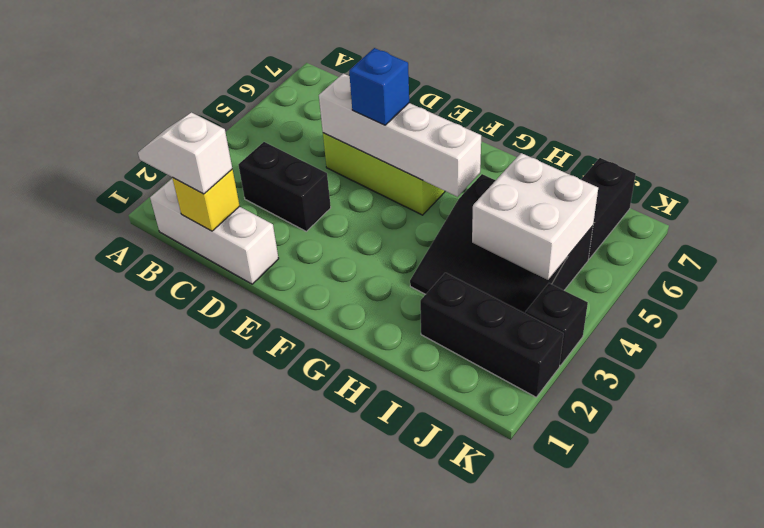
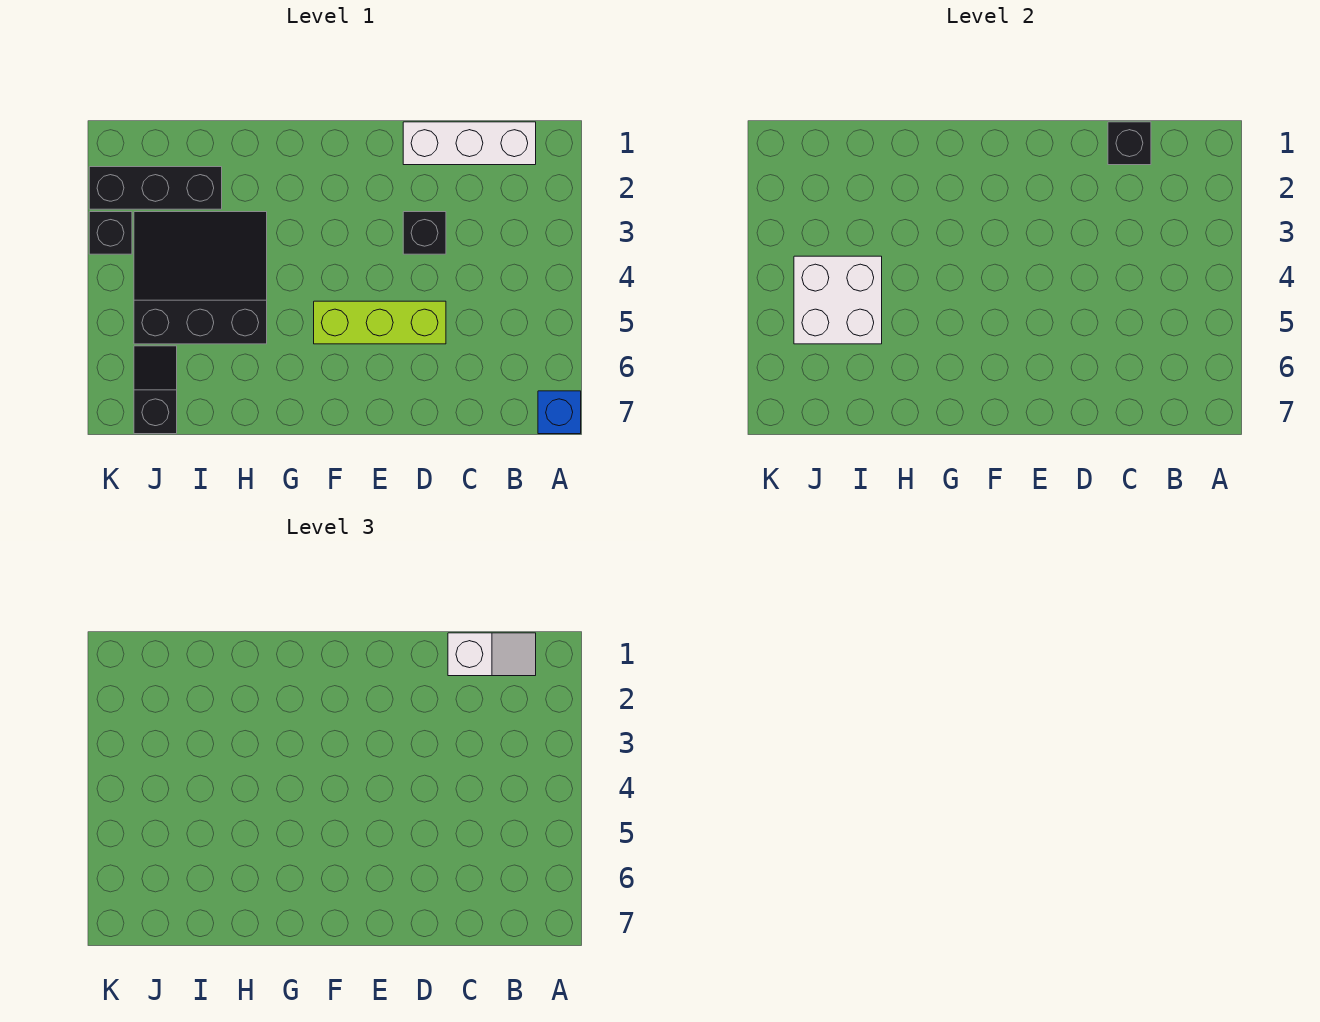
yellow brick C1 level 2 -> black brick C1 level 2
black brick C3:D3 level 1 -> black brick D3 level 1
white brick D5:G5 level 2 -> none
blue brick E5 level 3 -> blue brick A7 level 1
black brick J6:J7 level 1 -> black slope J6:J7 level 1 top 7

